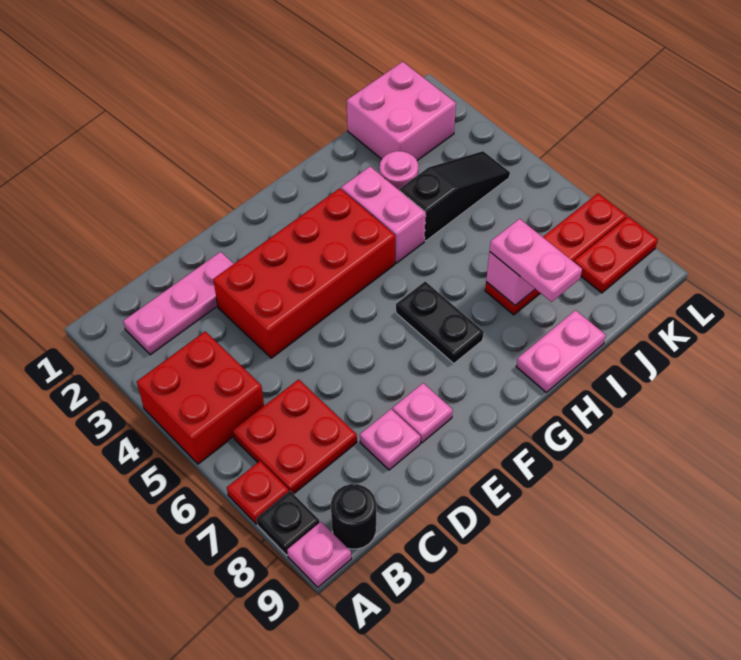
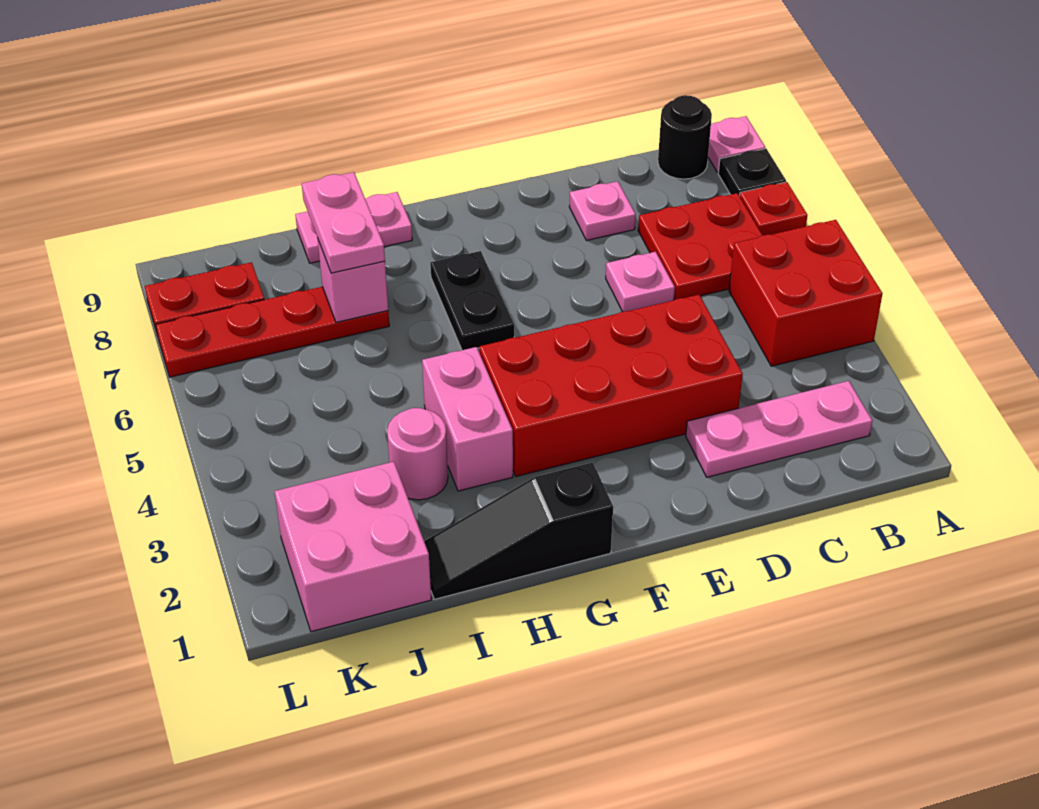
pink plate E8 level 1 -> pink plate D6 level 1
black slope I4:K4 level 1 top I -> black slope G1:I1 level 1 top G

